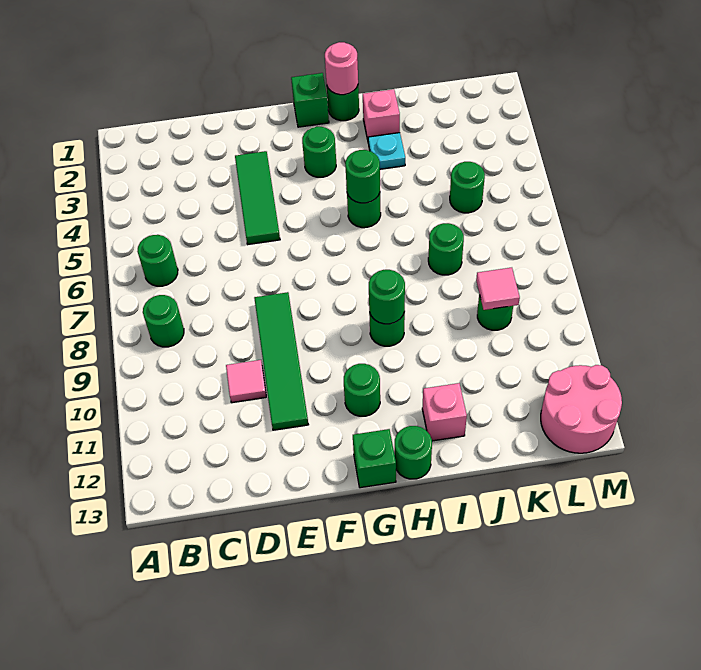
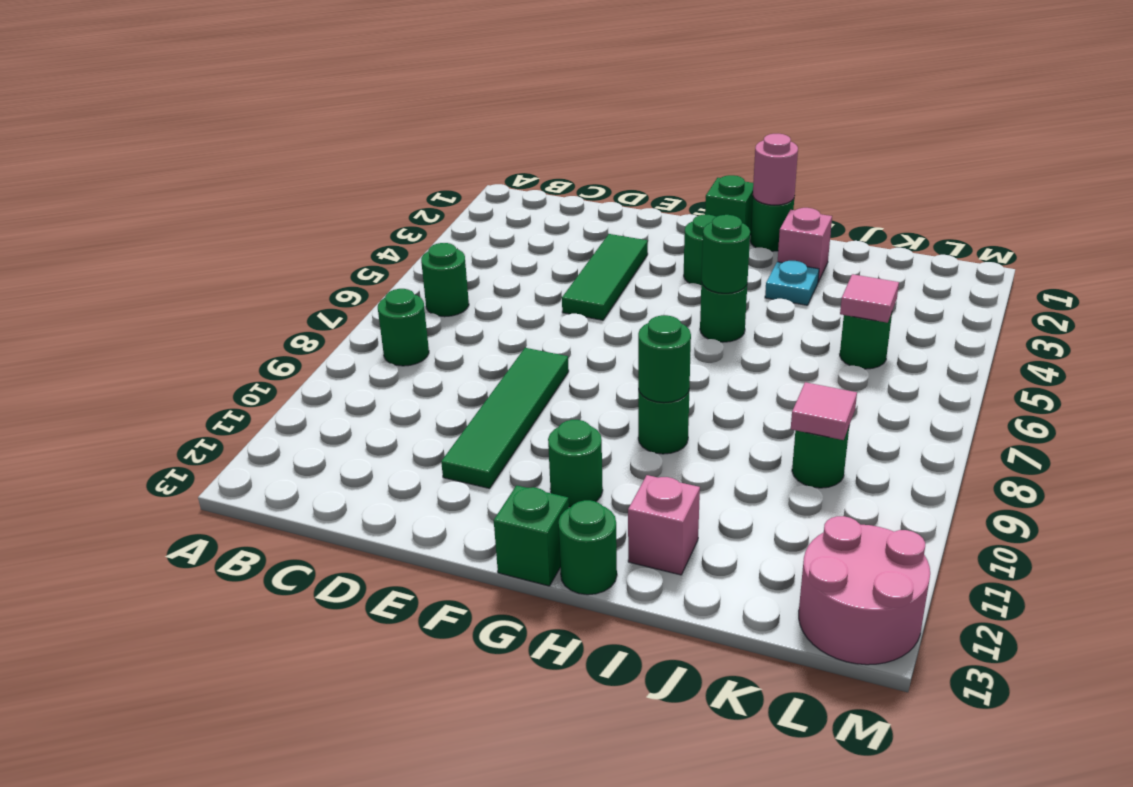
pink tile D10 level 1 -> pink tile K5 level 2
green round brick J7 level 1 -> none

